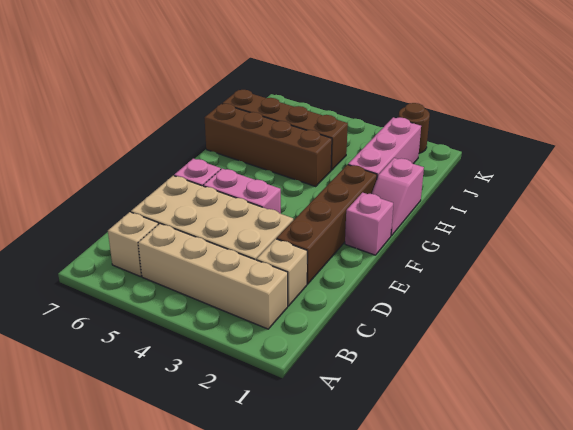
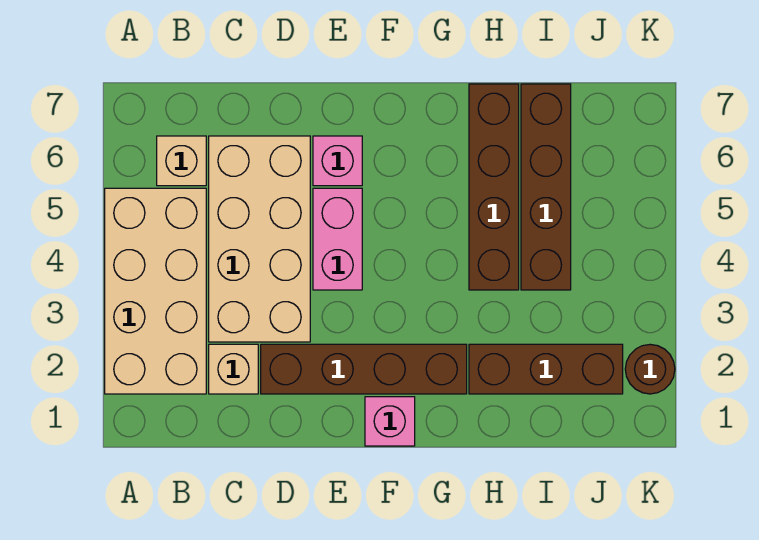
tan brick B2:B5 level 1 -> tan brick A2:B5 level 1
pink slope G1:H1 level 1 top H -> none
pink brick H2:J2 level 1 -> brown brick H2:J2 level 1

